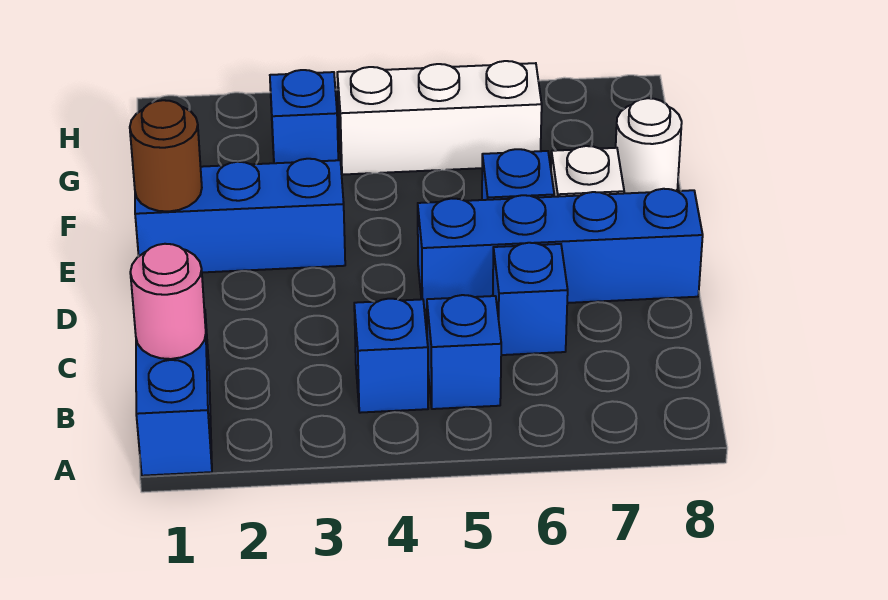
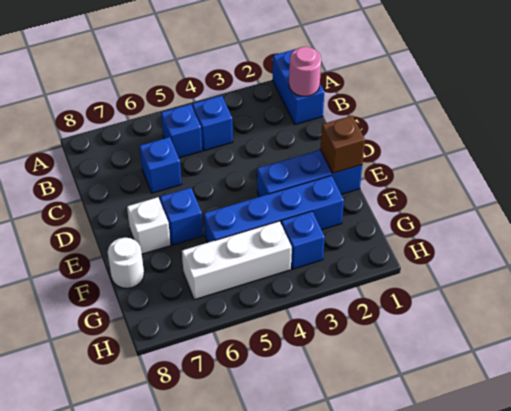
blue brick D5:D8 level 1 -> blue brick F2:F5 level 1
brown round brick E1 level 2 -> brown brick E1 level 2

